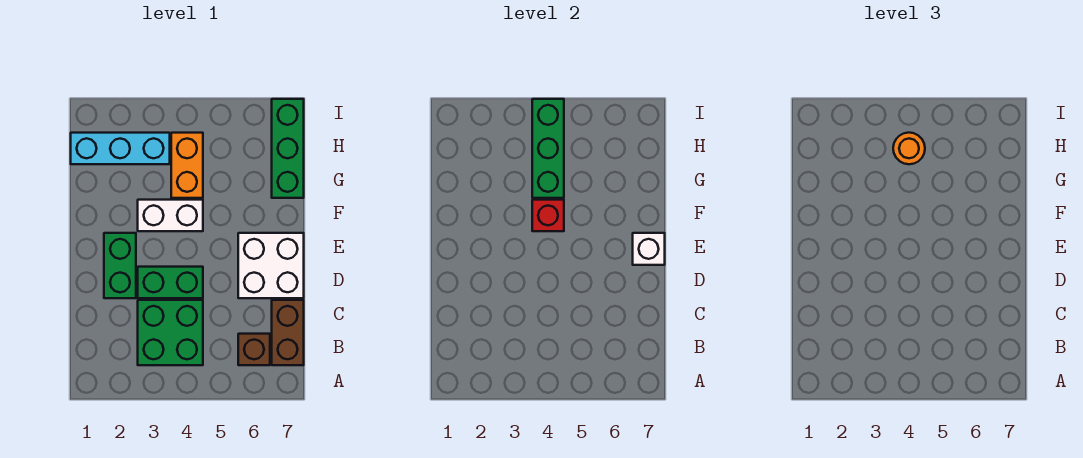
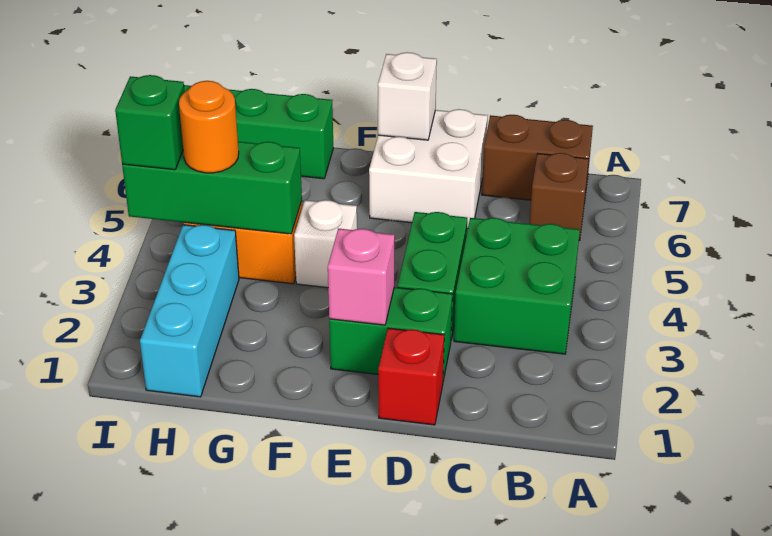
none -> pink brick E2 level 2
white brick F3:F4 level 1 -> white brick F4 level 1
red brick F4 level 2 -> red brick D1 level 1
none -> green brick I4 level 3

